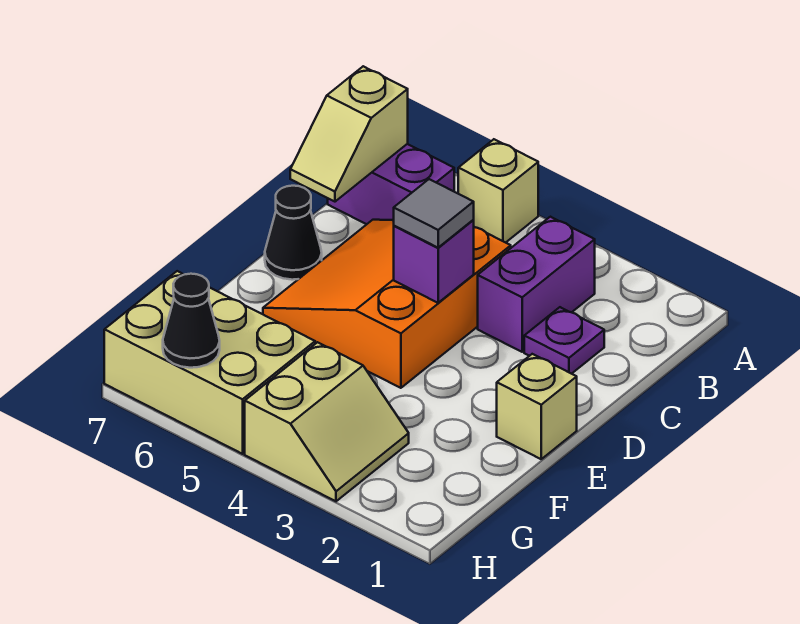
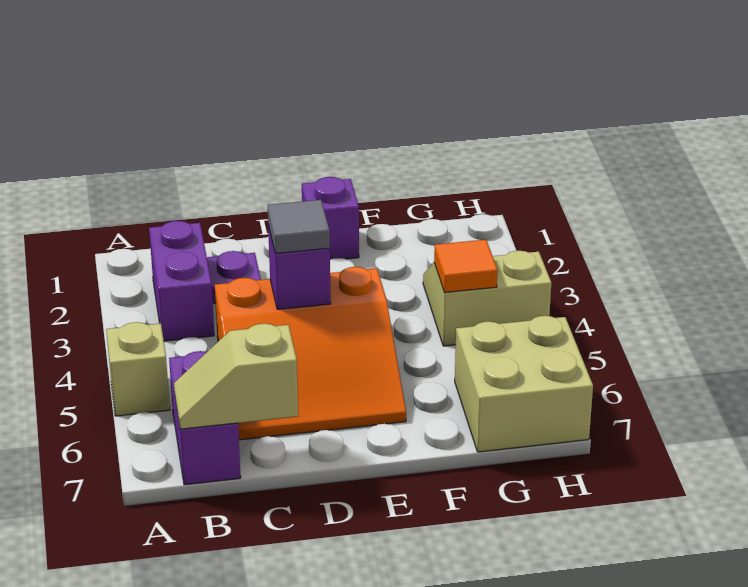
purple brick B3:C3 level 1 -> purple brick B2:B3 level 1
tan slope B7:C7 level 2 top B -> tan slope B7:C7 level 2 top C
black cone D7 level 1 -> none
tan brick E1 level 1 -> purple brick E1 level 1
none -> orange tile G4 level 2
tan brick G5:H7 level 1 -> tan brick G6:H7 level 1
black cone H6 level 2 -> none

